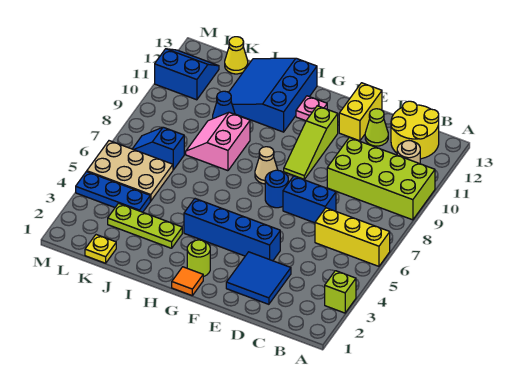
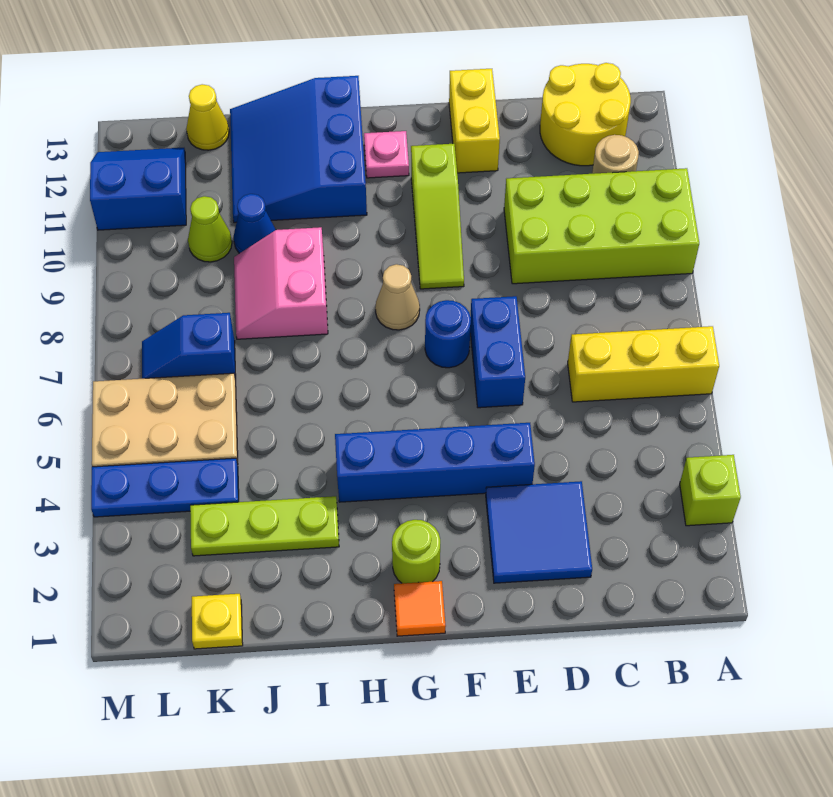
blue brick D7:E7 level 1 -> blue brick E6:E7 level 1
lime cone D12 level 1 -> lime cone K10 level 1

